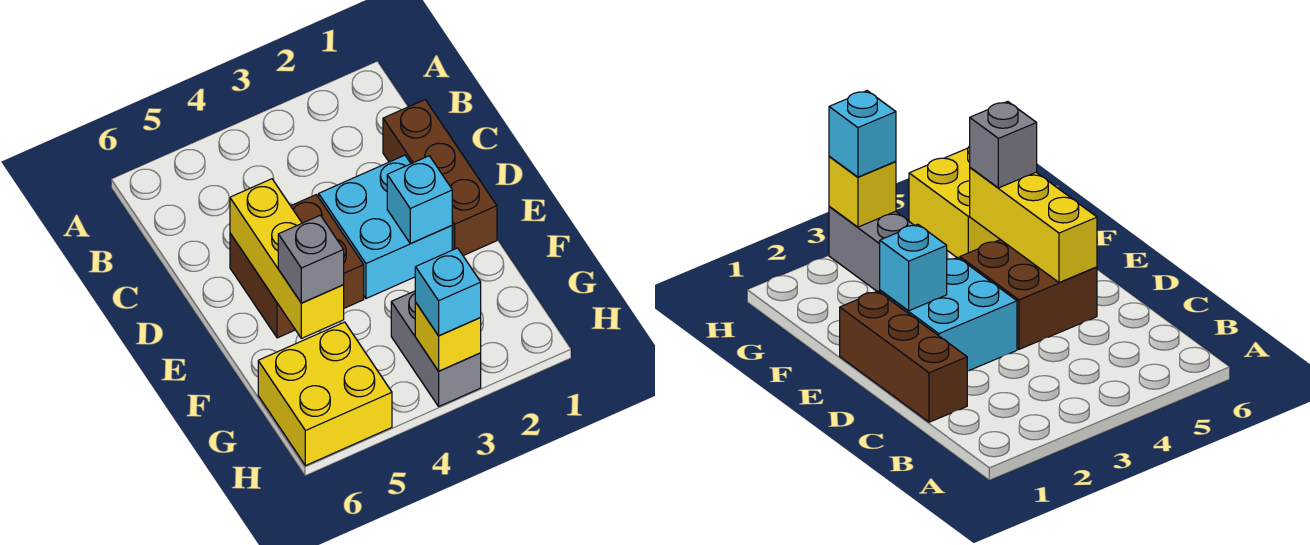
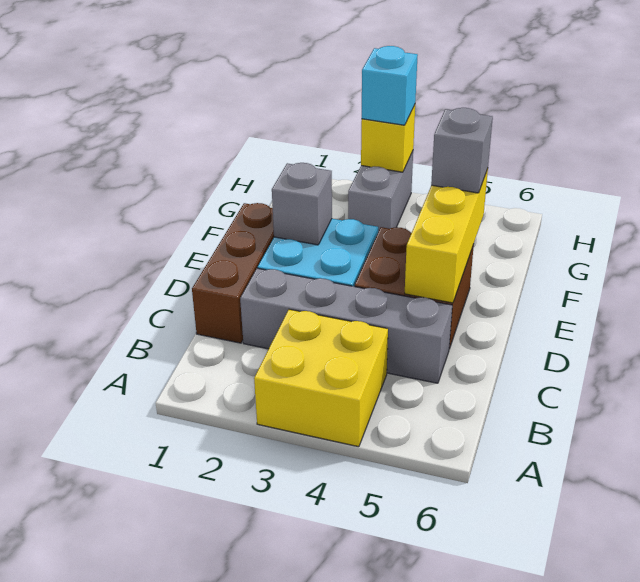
none -> grey brick C2:C5 level 1
cyan brick E2 level 2 -> grey brick E2 level 2
yellow brick G5:H6 level 1 -> yellow brick A3:B4 level 1

